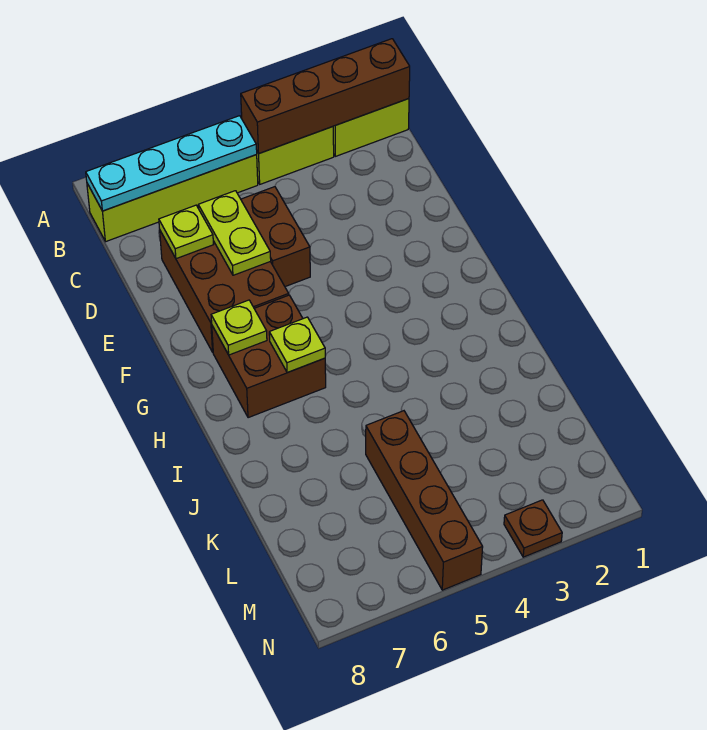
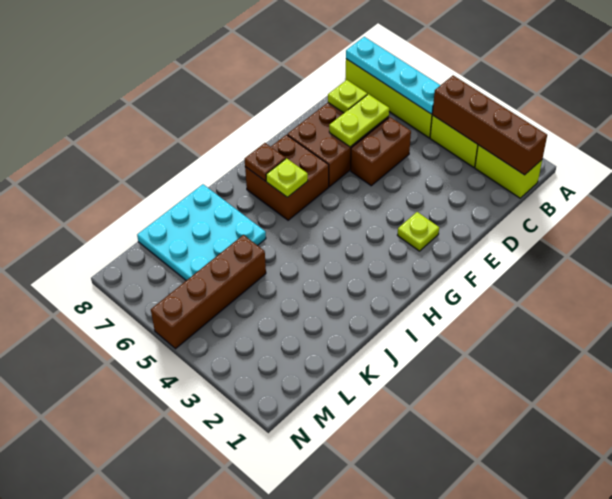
lime plate G7 level 2 -> lime plate F2 level 1
none -> cyan plate J6:L8 level 1
brown plate N3 level 1 -> brown plate H7 level 2

